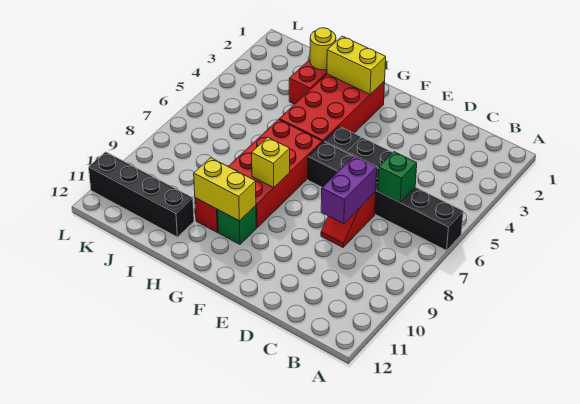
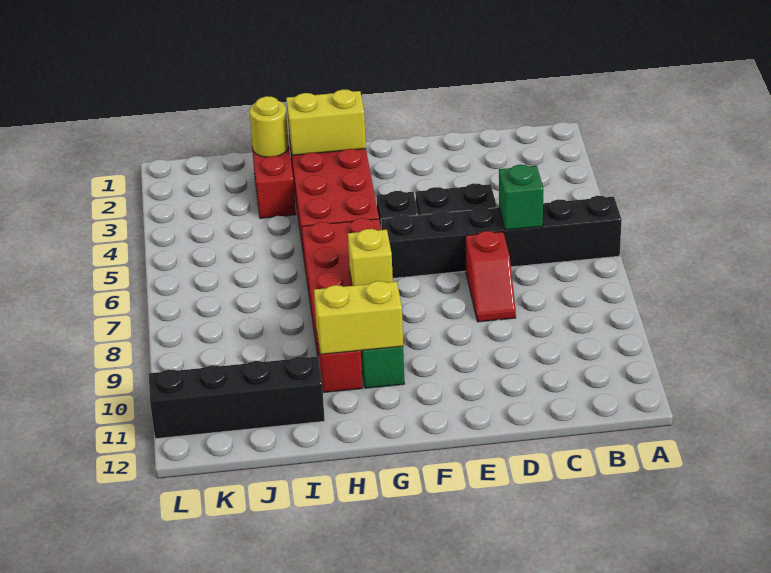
purple brick D7:D8 level 2 -> none

